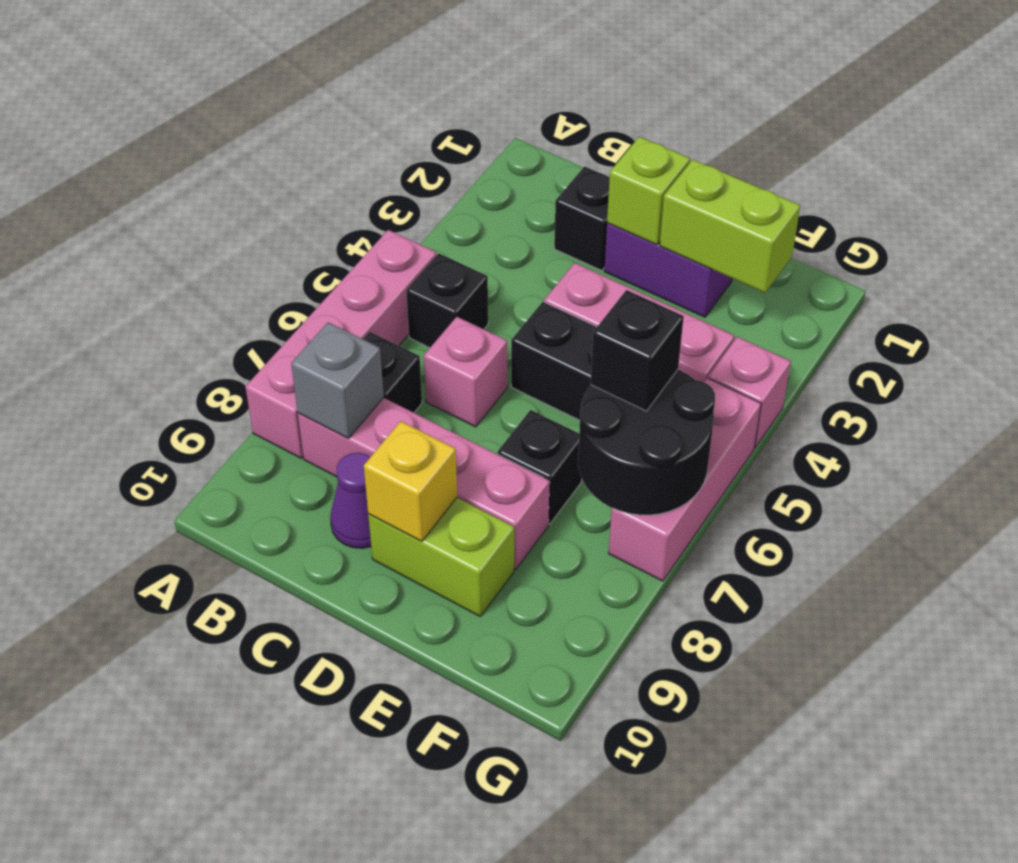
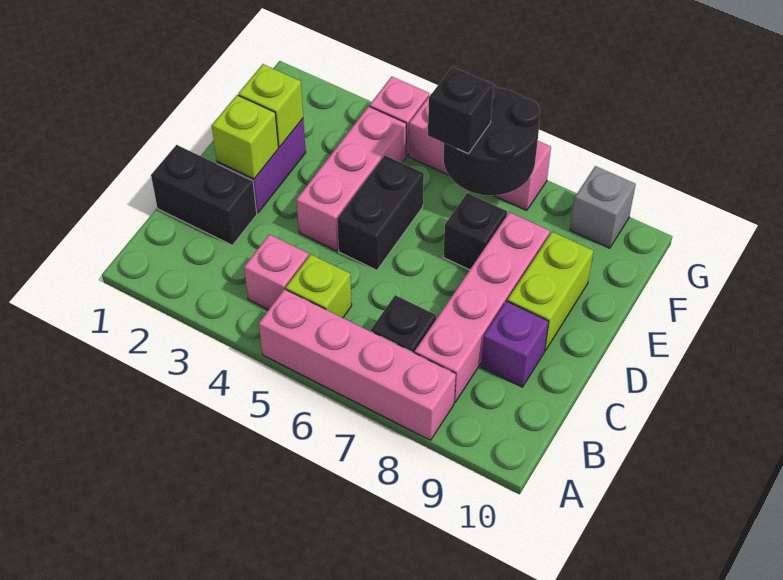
black brick B5 level 1 -> lime brick B5 level 1
grey brick B8 level 2 -> grey brick G9 level 1
black brick C2 level 1 -> black brick C1:C2 level 1
pink brick C6 level 1 -> pink brick B4 level 1
purple cone C9 level 1 -> purple brick C9 level 1
yellow brick D9 level 2 -> none
lime brick E2:F2 level 2 -> lime brick E2 level 2

